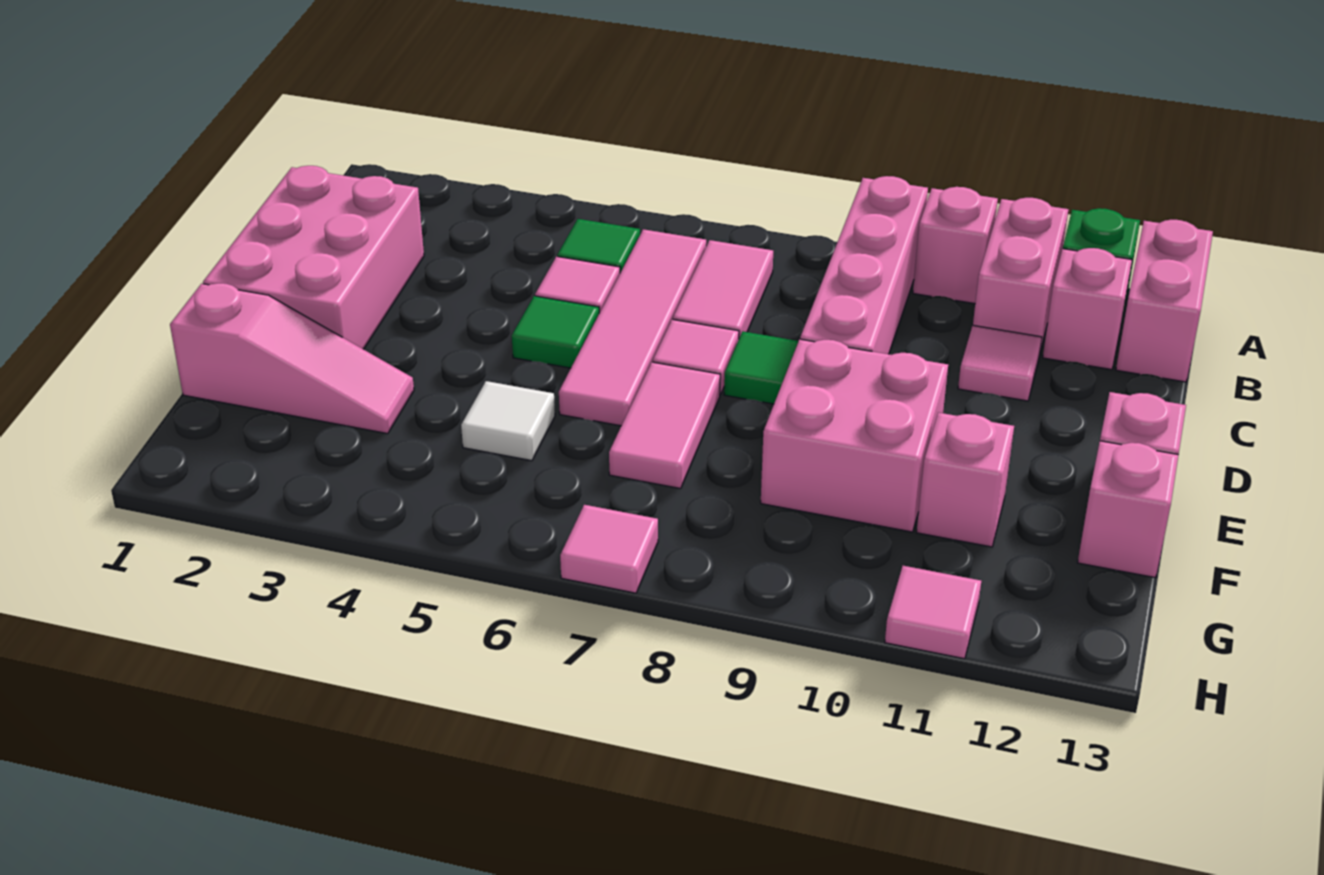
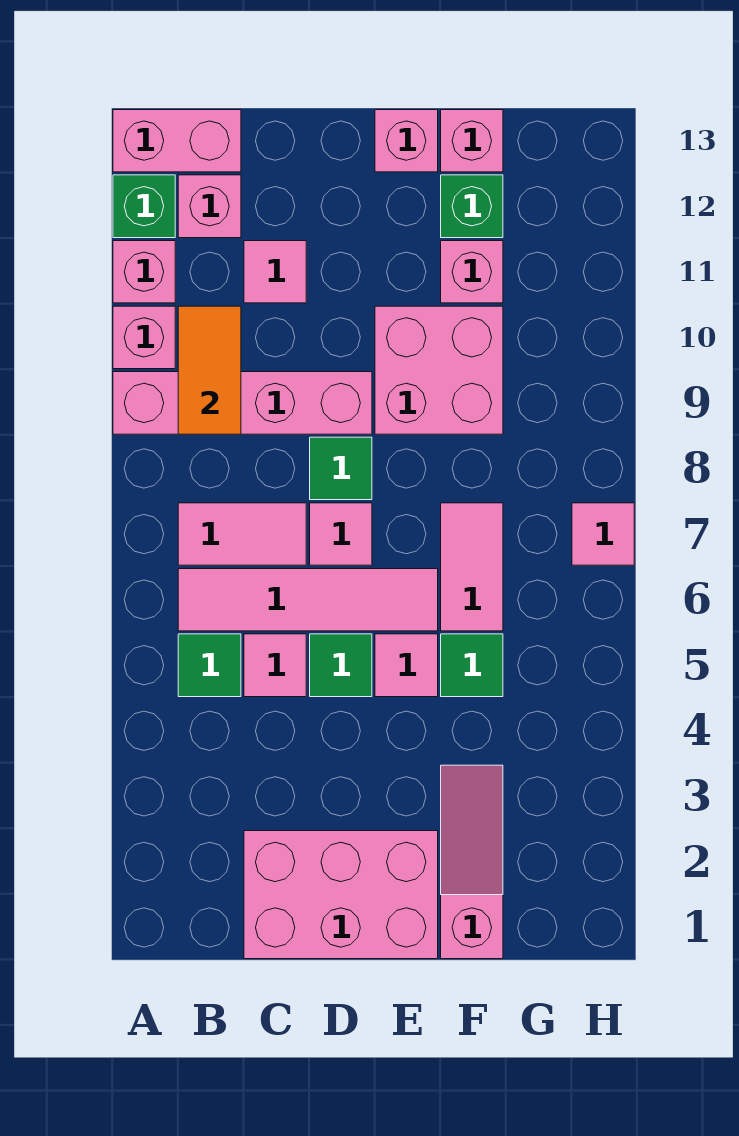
pink brick A11:B11 level 1 -> pink brick A11 level 1
none -> orange tile B9:B10 level 2
pink tile E7:F7 level 1 -> pink tile F6:F7 level 1
white tile F5 level 1 -> green tile F5 level 1
none -> green brick F12 level 1
pink tile H11 level 1 -> pink tile E5 level 1

